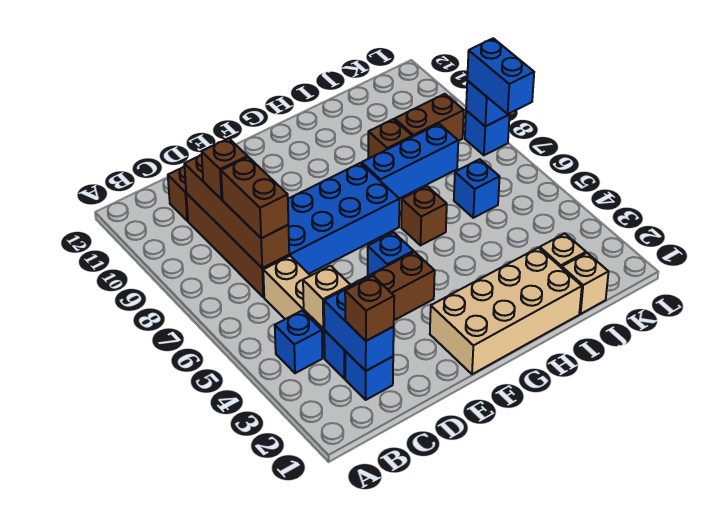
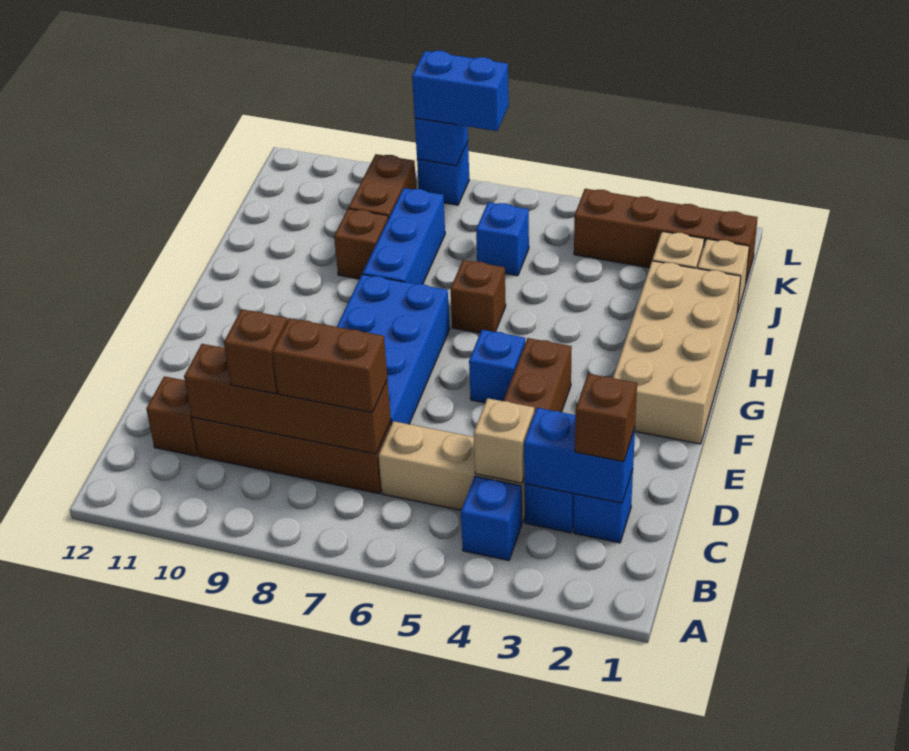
none -> brown brick K1:K4 level 1

